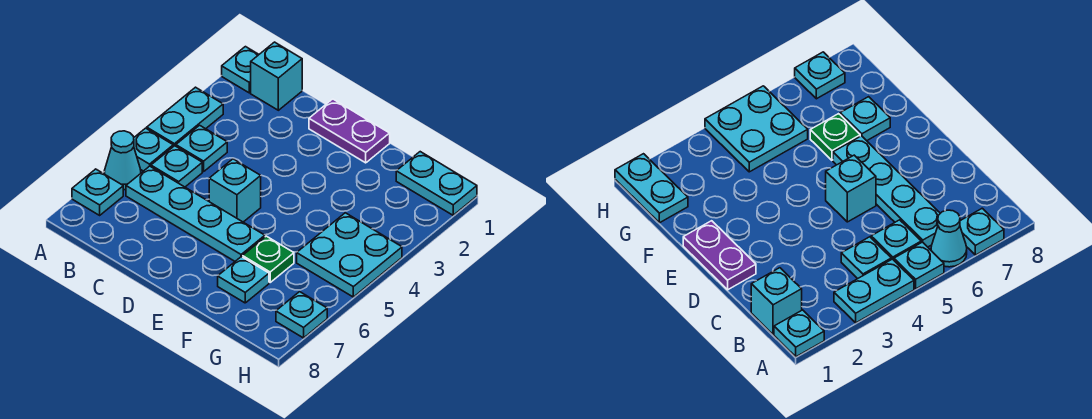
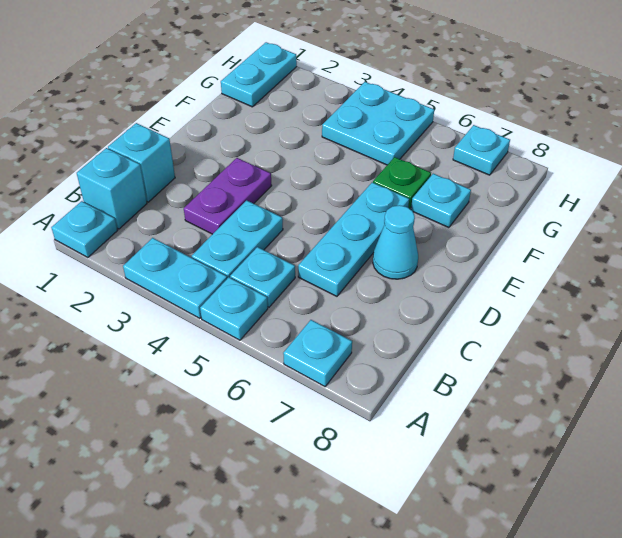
cyan cone A6 level 1 -> cyan cone D7 level 1
cyan plate B4 level 1 -> cyan plate B4:C4 level 1
cyan plate B6:E6 level 1 -> cyan plate C6:E6 level 1
purple plate D1:E1 level 1 -> purple plate C3:D3 level 1
cyan brick D5 level 1 -> cyan brick C1 level 1

